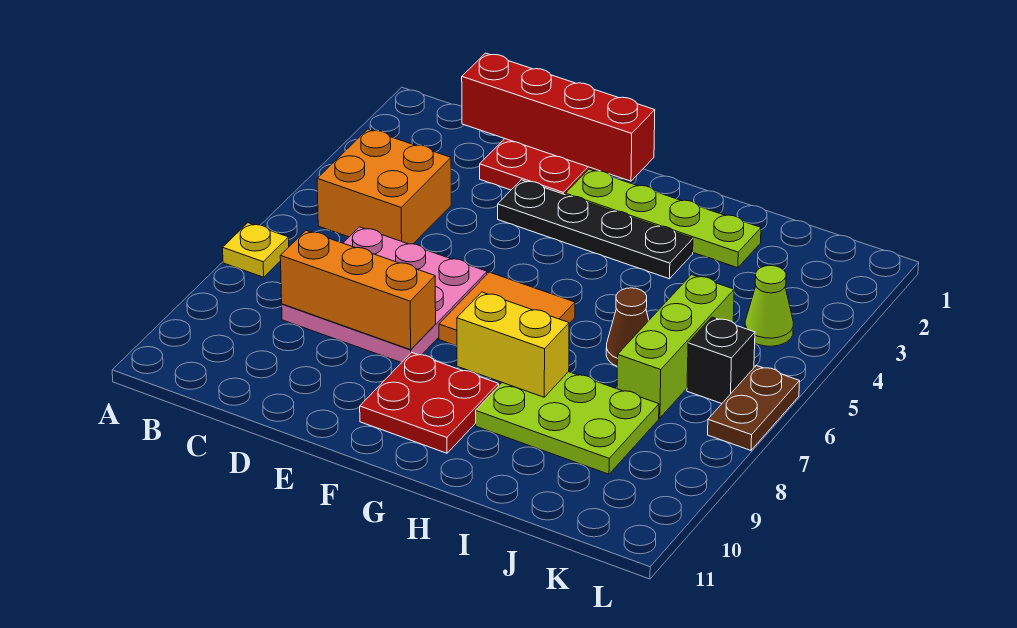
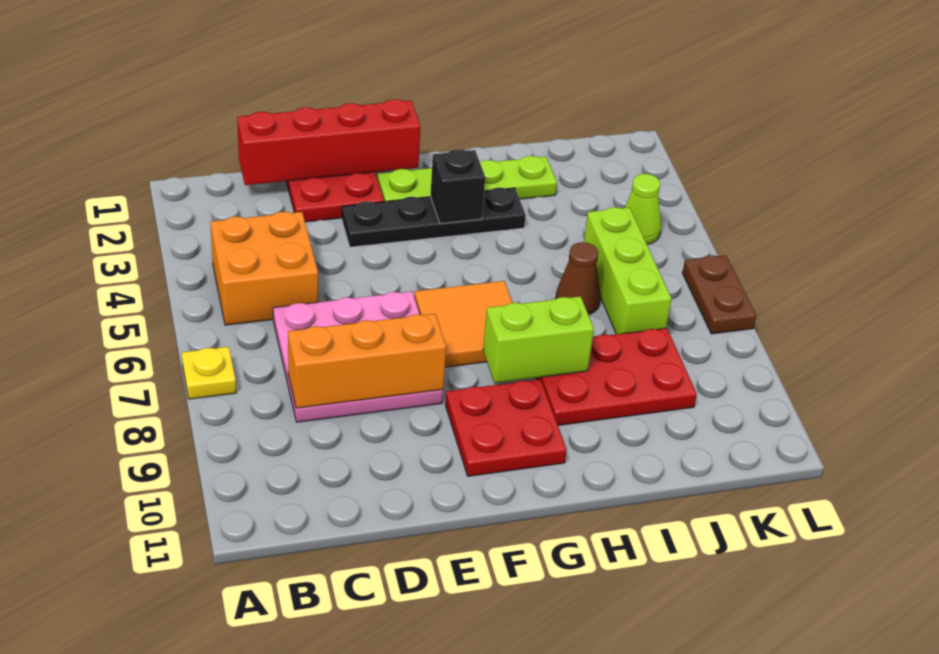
yellow brick G8:H8 level 2 -> lime brick G8:H8 level 2
lime plate H8:J9 level 1 -> red plate H8:J9 level 1
black brick K6 level 1 -> black brick G3 level 2

